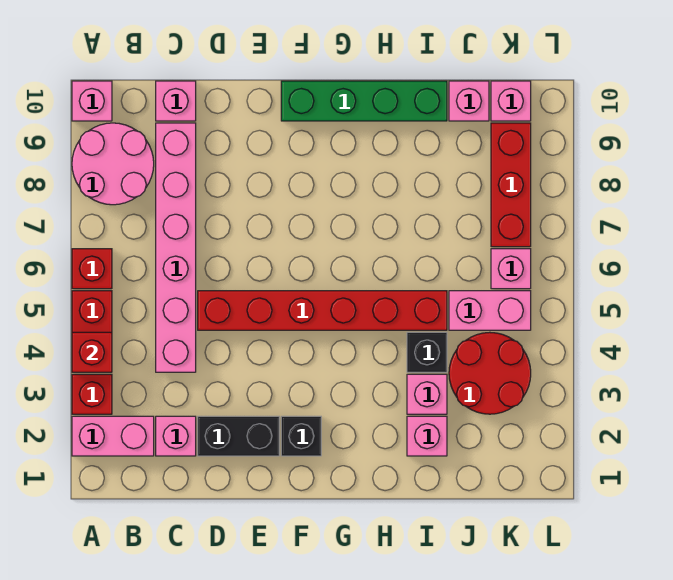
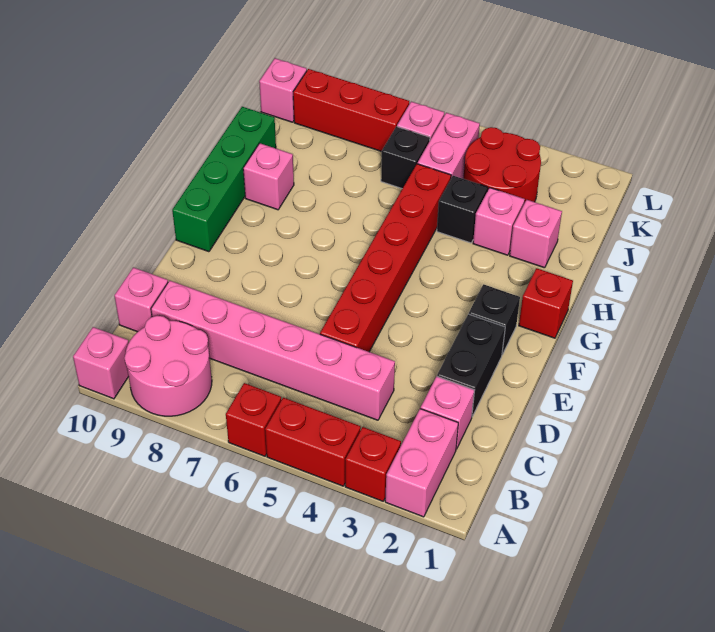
red brick A4 level 2 -> red brick G1 level 1
none -> black brick J6 level 1
pink brick J10 level 1 -> pink brick H9 level 1

